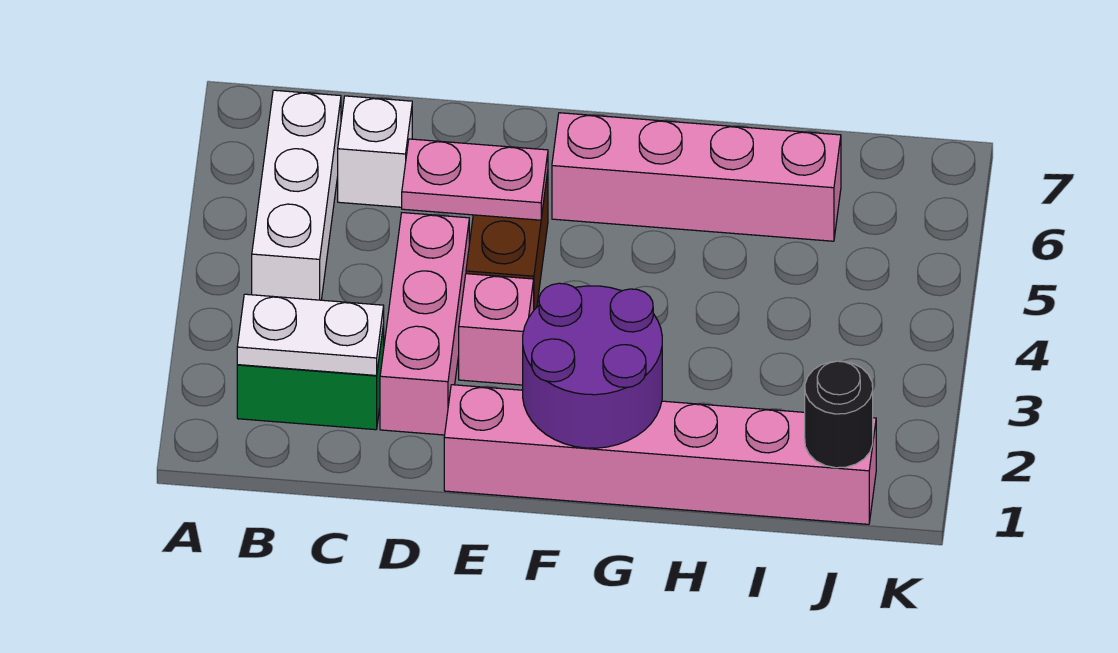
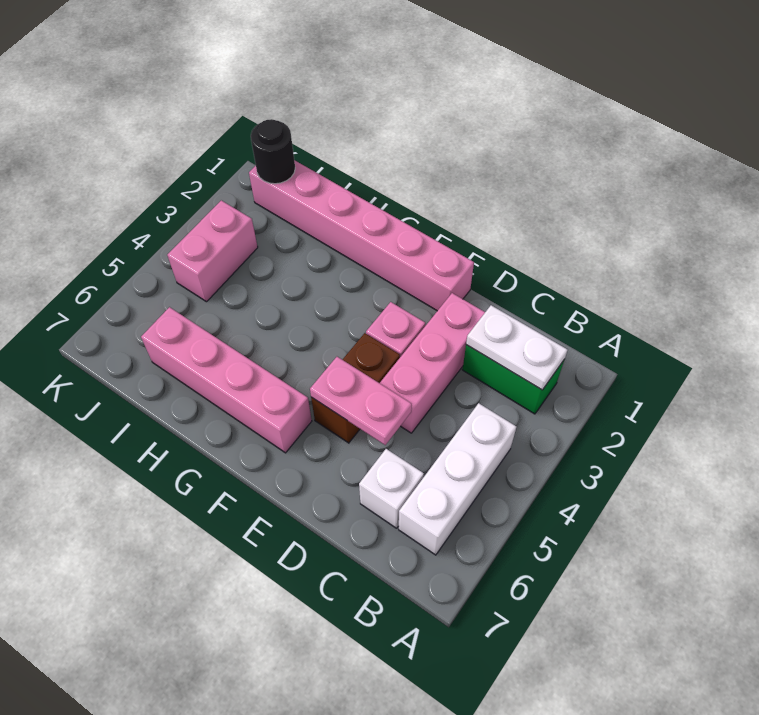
purple round brick F1:G2 level 2 -> none
none -> pink brick J3:J4 level 1

